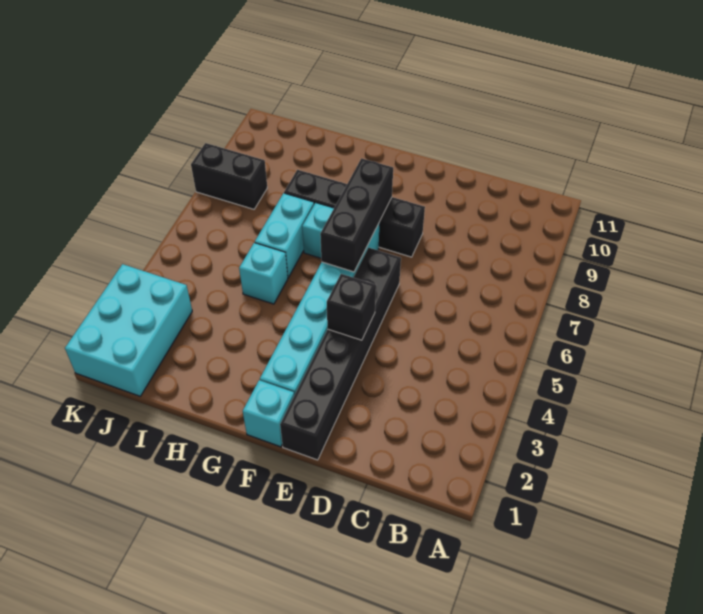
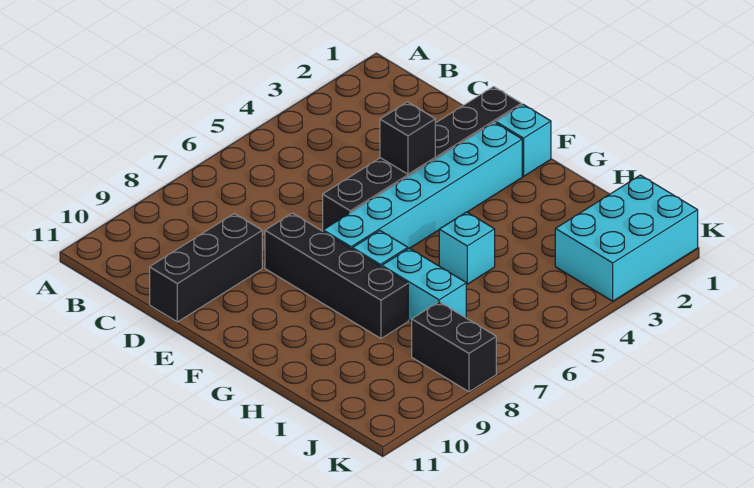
black brick F6:F8 level 2 -> black brick D9:D11 level 1
cyan brick H6:H7 level 1 -> cyan brick H7:I7 level 1

